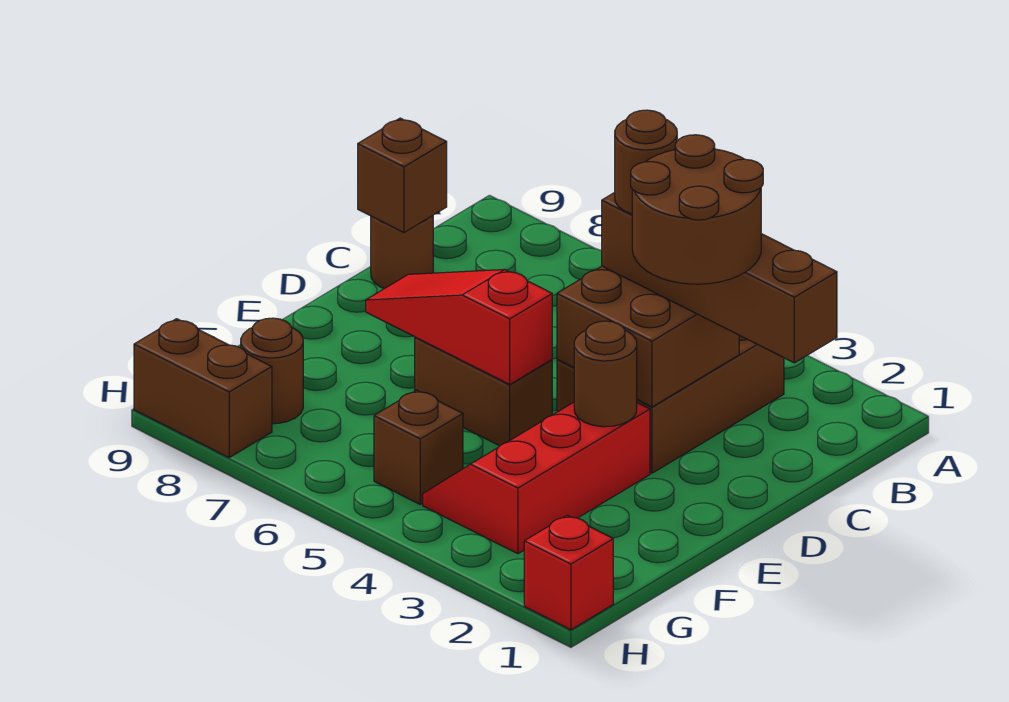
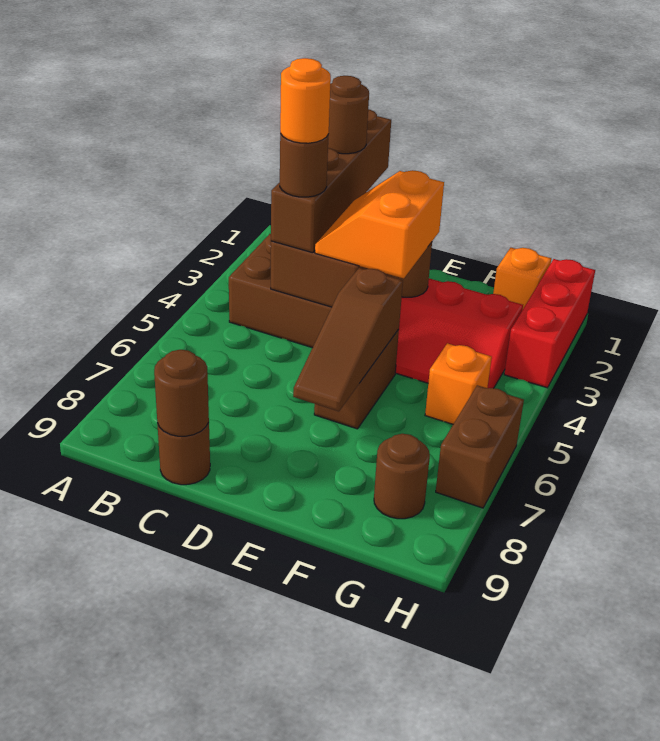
brown round brick C2:D3 level 4 -> brown round brick C2 level 4
none -> orange round brick C4 level 5
brown brick C9 level 2 -> brown round brick C9 level 2
none -> orange slope D3:E4 level 3 top E
red slope E5:E7 level 2 top 5 -> brown slope E5:E7 level 2 top 5
none -> orange brick G1 level 1
brown brick G5 level 1 -> orange brick G5 level 1
red brick H1 level 1 -> red brick H1:H3 level 1
brown brick H8:H9 level 1 -> brown brick H6:H7 level 1

